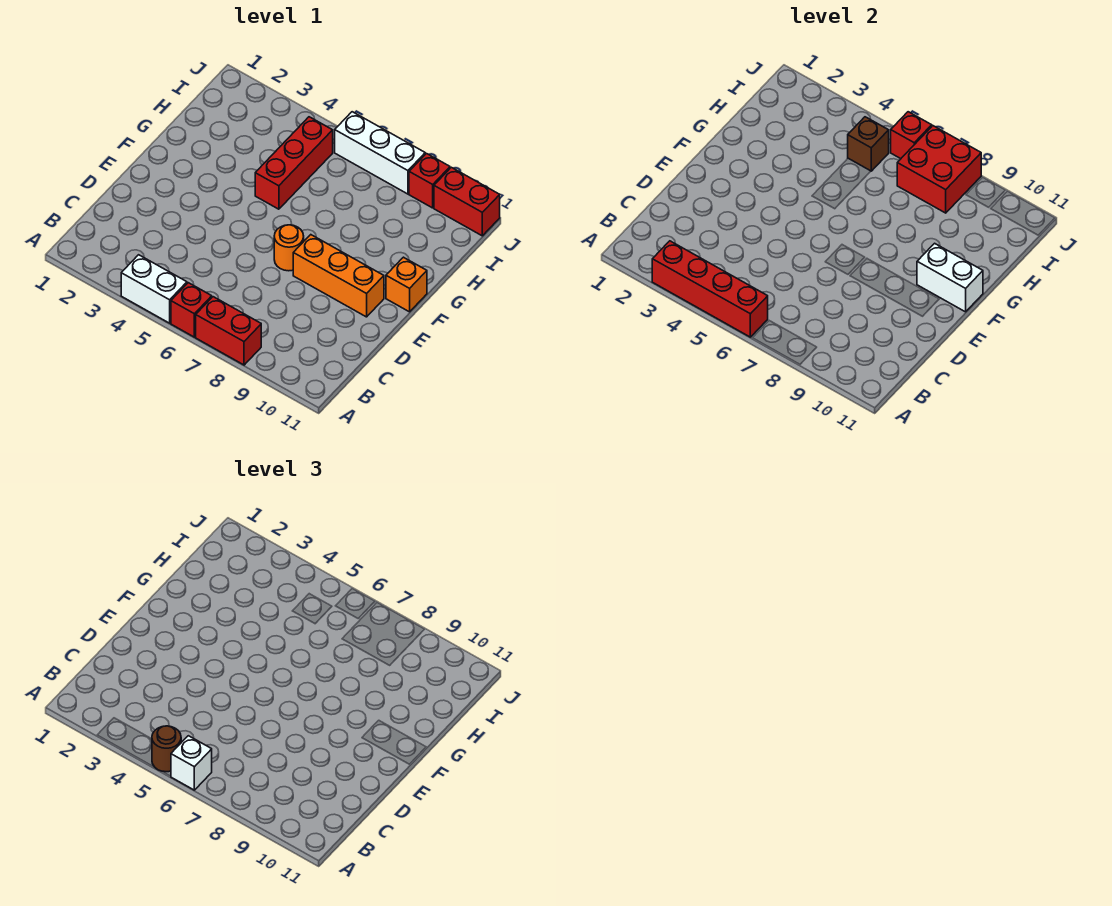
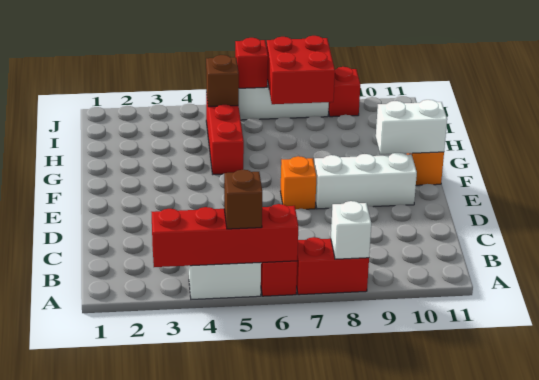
brown round brick A5 level 3 -> brown brick A5 level 3
white brick A6 level 3 -> white brick A8 level 2
orange round brick E7 level 1 -> orange brick E7 level 1
orange brick E8:E10 level 1 -> white brick E8:E10 level 1
red brick J10:J11 level 1 -> none

